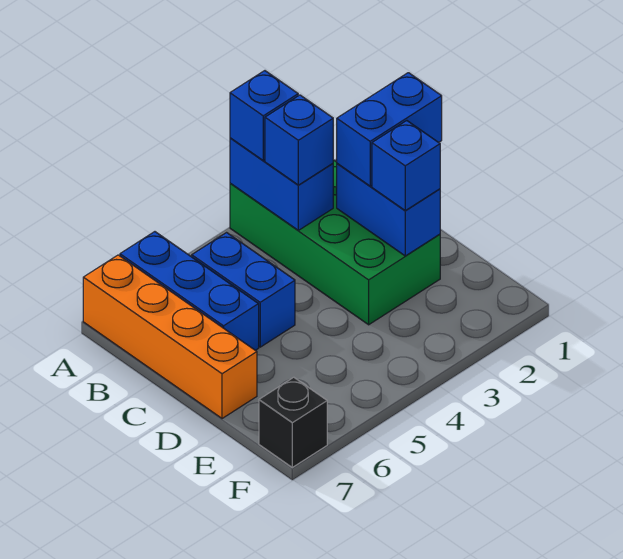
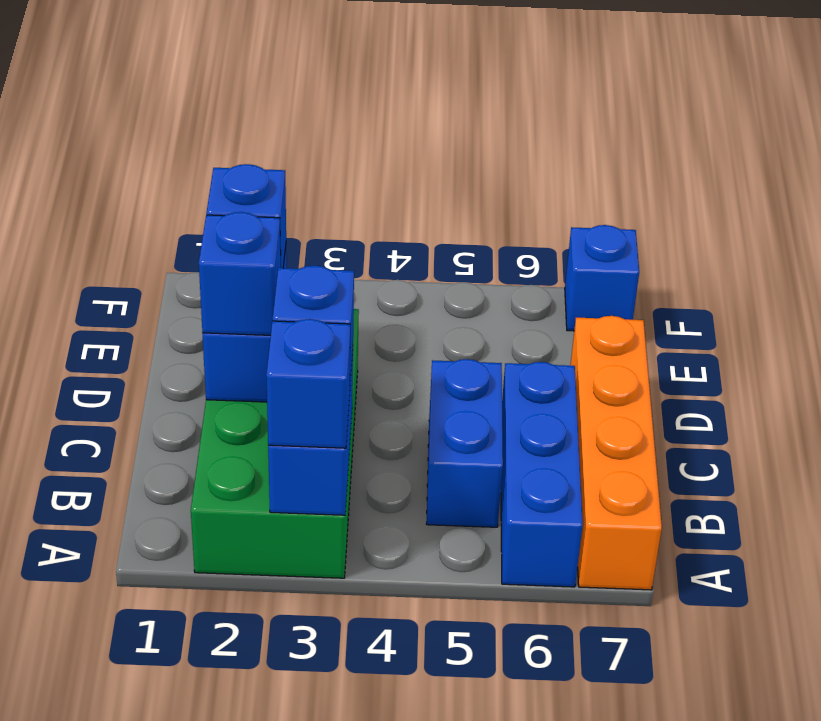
blue brick C1:C2 level 3 -> blue brick C2 level 3
black brick F7 level 1 -> blue brick F7 level 1

